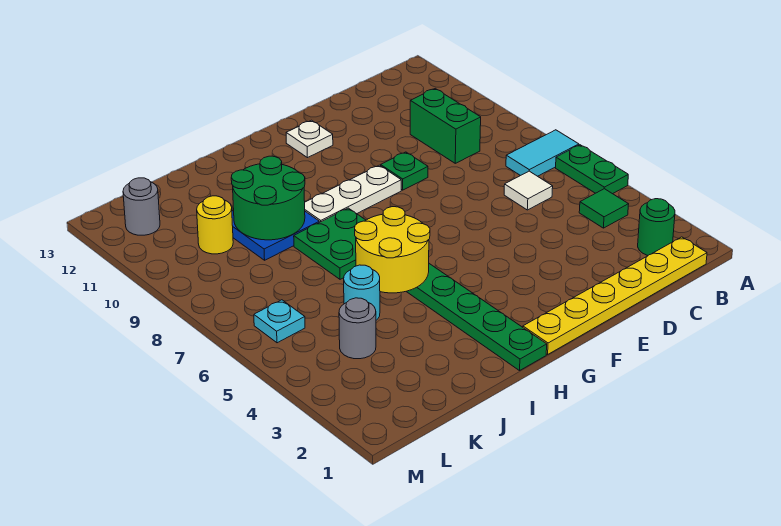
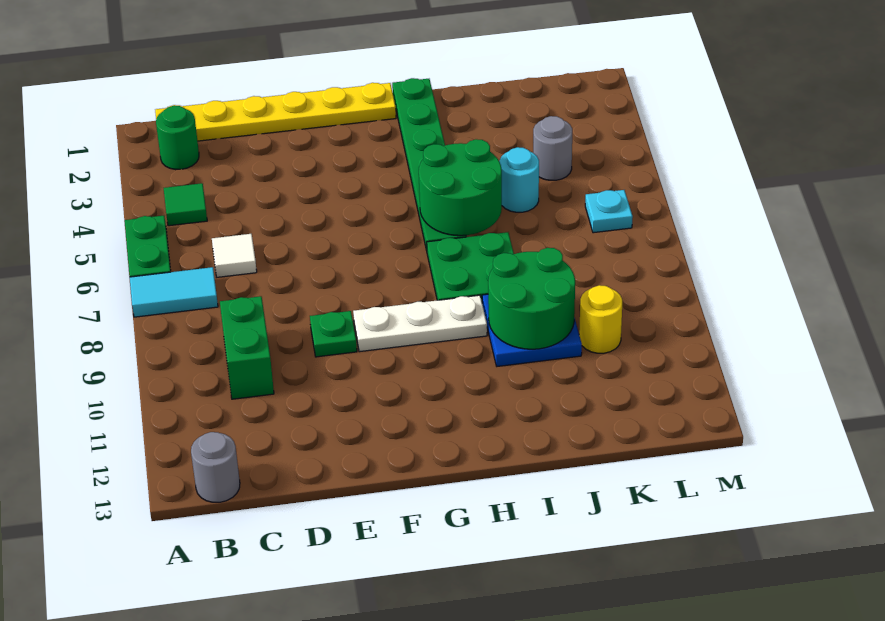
white plate F12 level 1 -> none
yellow round brick H5:I6 level 2 -> green round brick H5:I6 level 2
grey round brick L12 level 1 -> grey round brick B13 level 1

